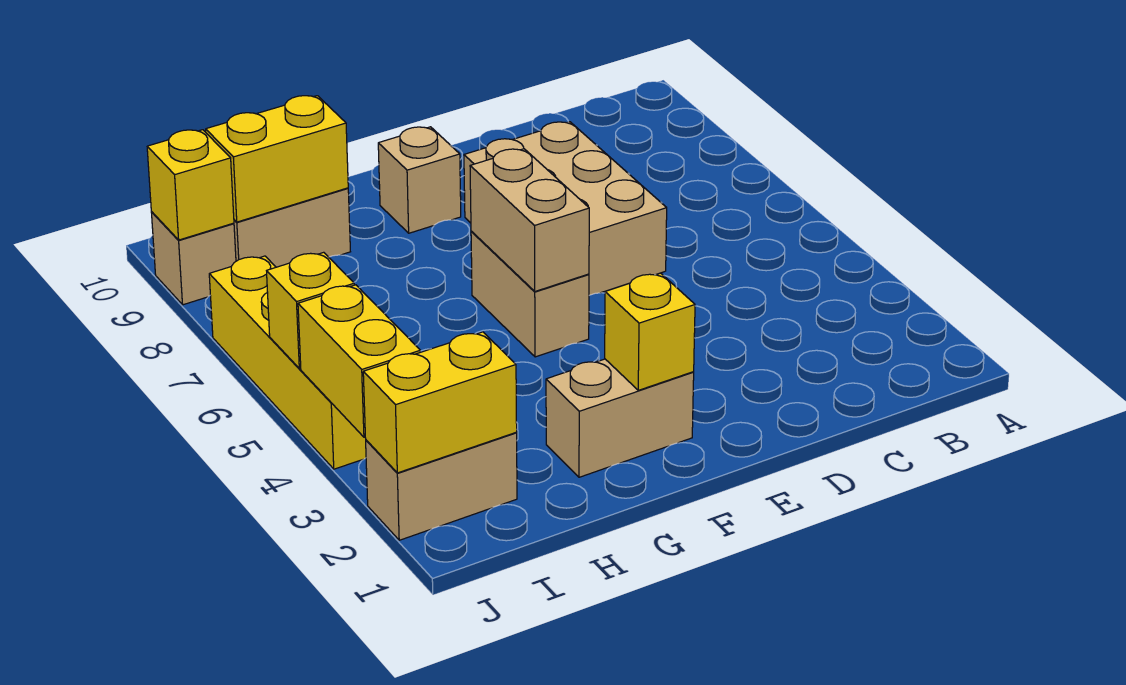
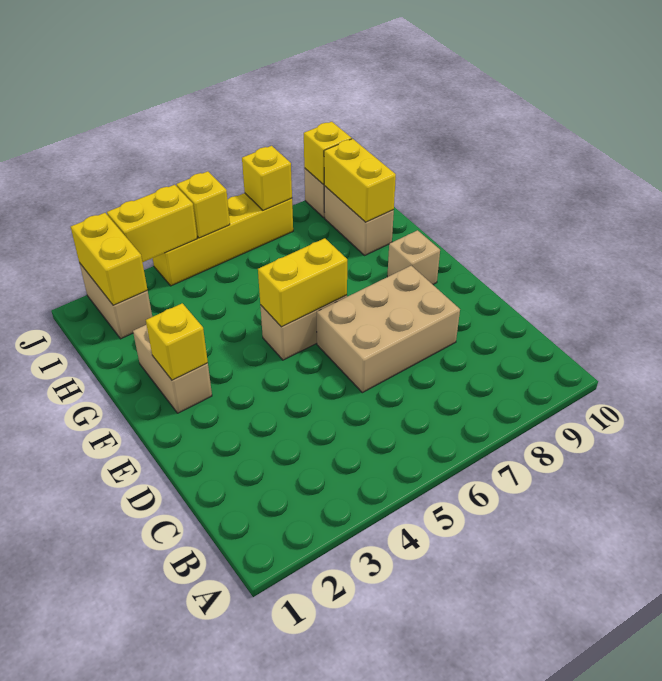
tan brick F5:F6 level 2 -> yellow brick F5:F6 level 2
none -> yellow brick J7 level 2

